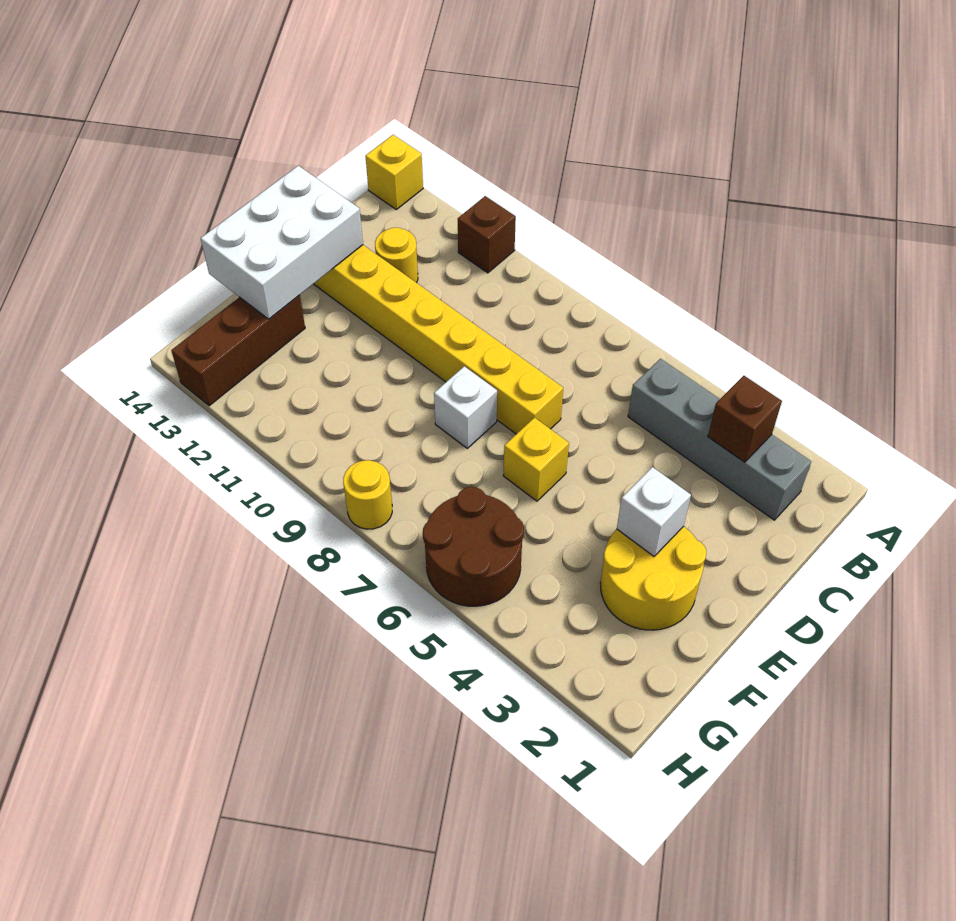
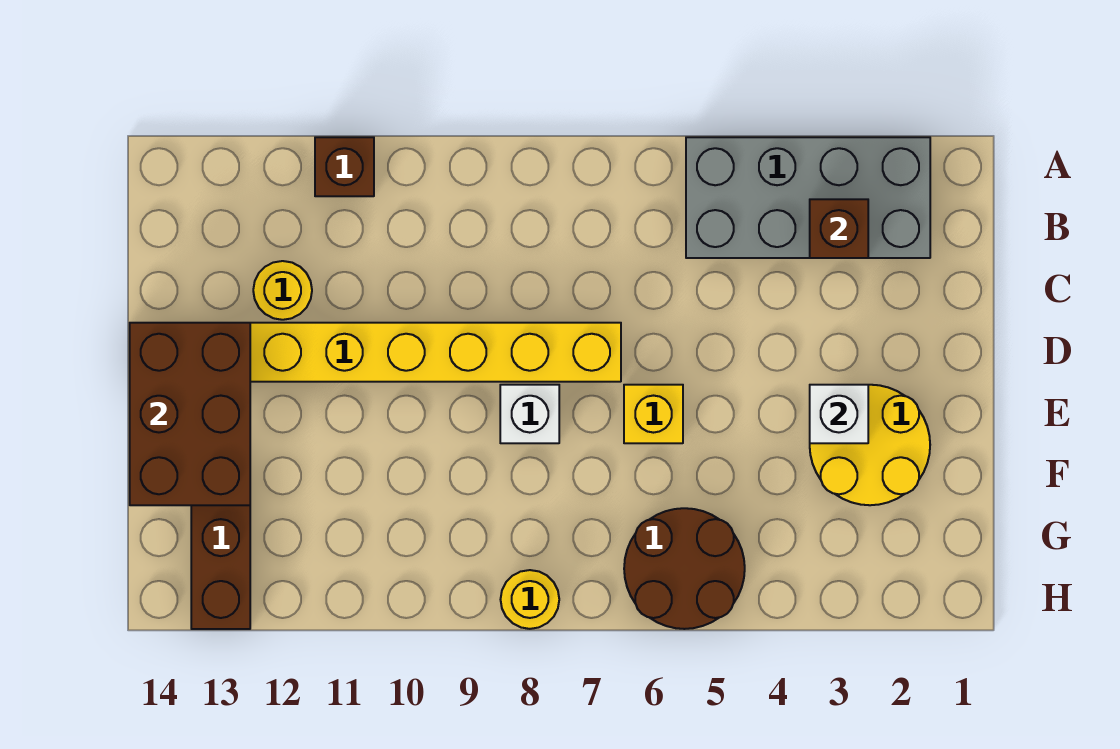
yellow brick A14 level 1 -> none
grey brick B2:B5 level 1 -> grey brick A2:B5 level 1
white brick D13:F14 level 2 -> brown brick D13:F14 level 2

